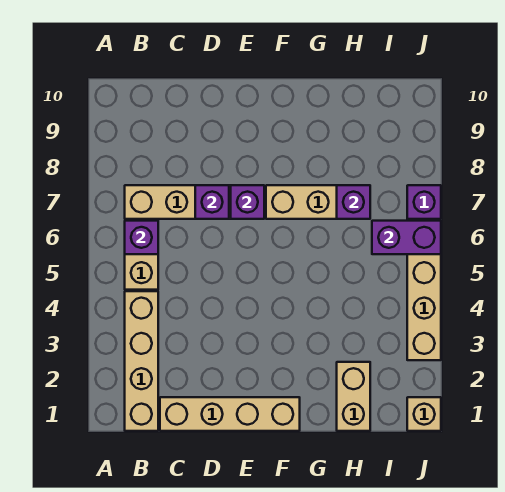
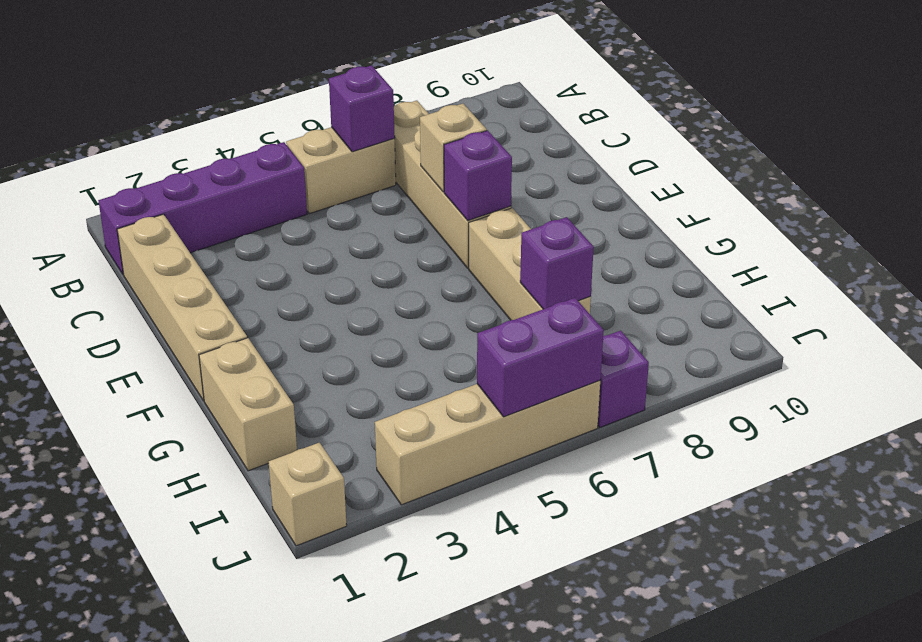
tan brick B1:B4 level 1 -> purple brick B1:B4 level 1
purple brick D7 level 2 -> tan brick D7 level 2
tan brick H1:H2 level 1 -> tan brick G1:H1 level 1
purple brick I6:J6 level 2 -> purple brick J5:J6 level 2

